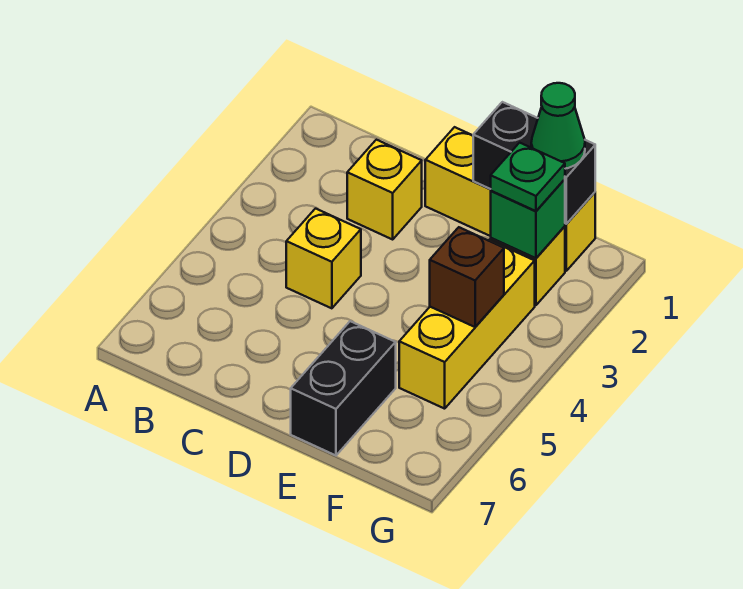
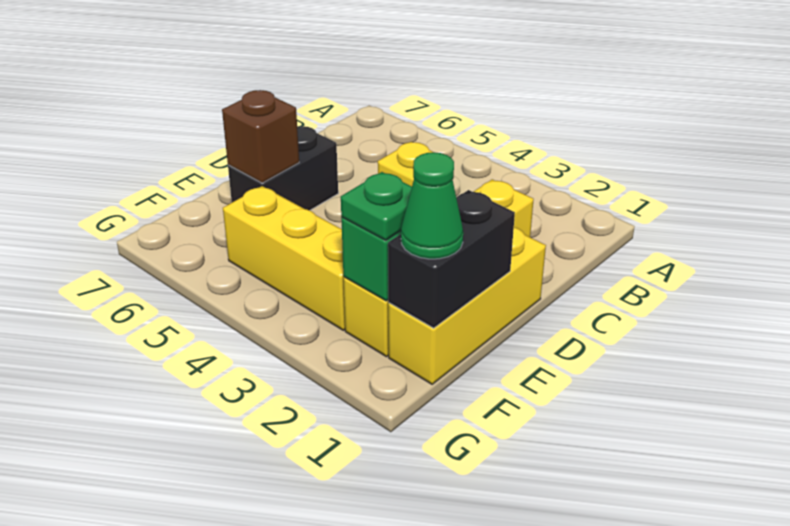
black brick E6:E7 level 1 -> black brick D6:E6 level 1
brown brick F4 level 2 -> brown brick E6 level 2

